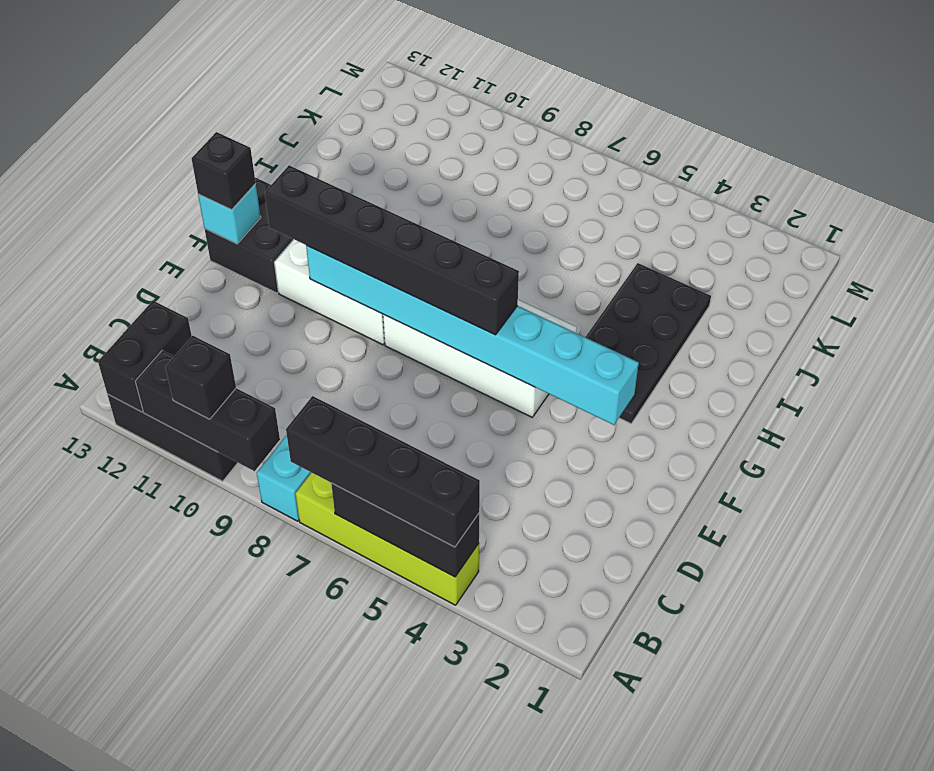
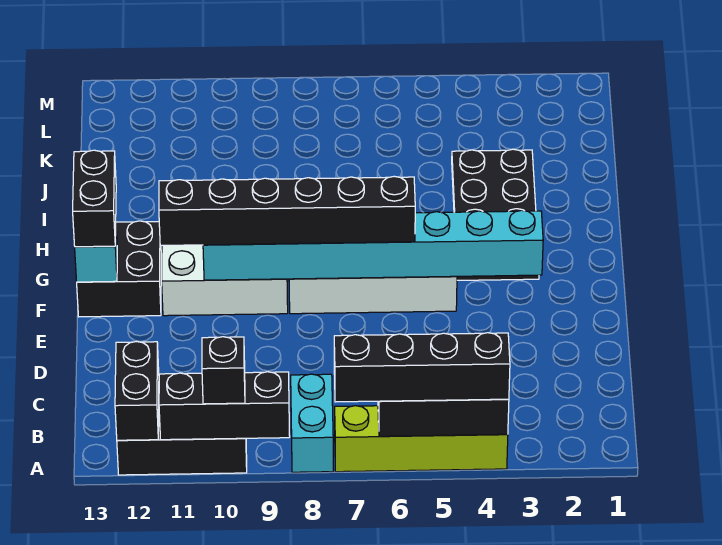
black brick F13 level 3 -> black brick F13:G13 level 3

